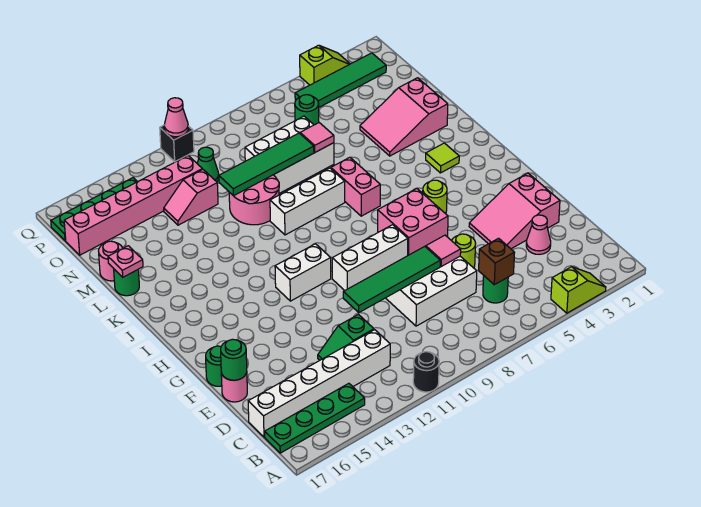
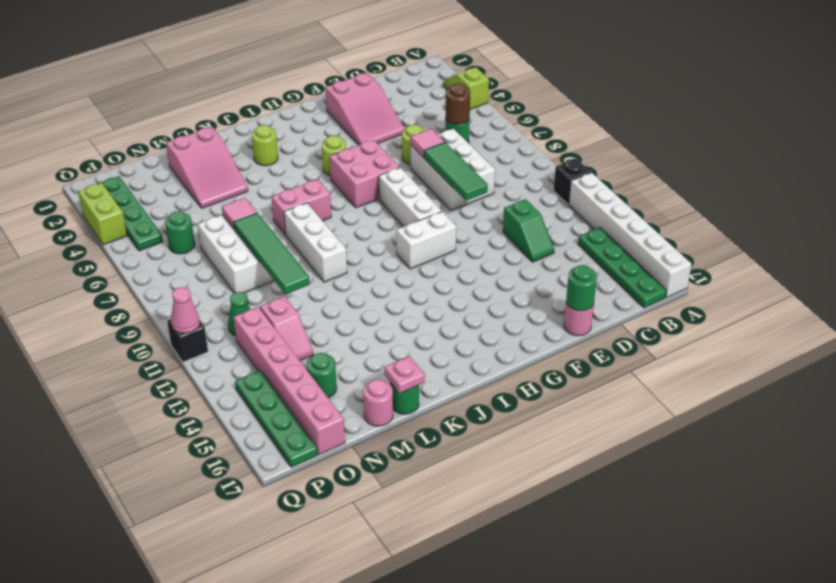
black round brick A11 level 1 -> black brick A11 level 1
brown brick C6 level 2 -> brown round brick C6 level 2
white brick C12:C17 level 1 -> white brick A12:A17 level 1
pink cone D3 level 1 -> none
green tile E8:E11 level 2 -> green tile E8:E10 level 2
green round brick F17 level 1 -> green round brick N15 level 1
white brick H11:H12 level 1 -> white brick G11:H11 level 1
lime tile J3 level 1 -> lime round brick J3 level 1
pink round brick L10:M11 level 1 -> none
green tile P2:P5 level 1 -> green plate P2:P5 level 1
lime slope Q3:Q4 level 1 top 4 -> lime brick Q3:Q4 level 1

